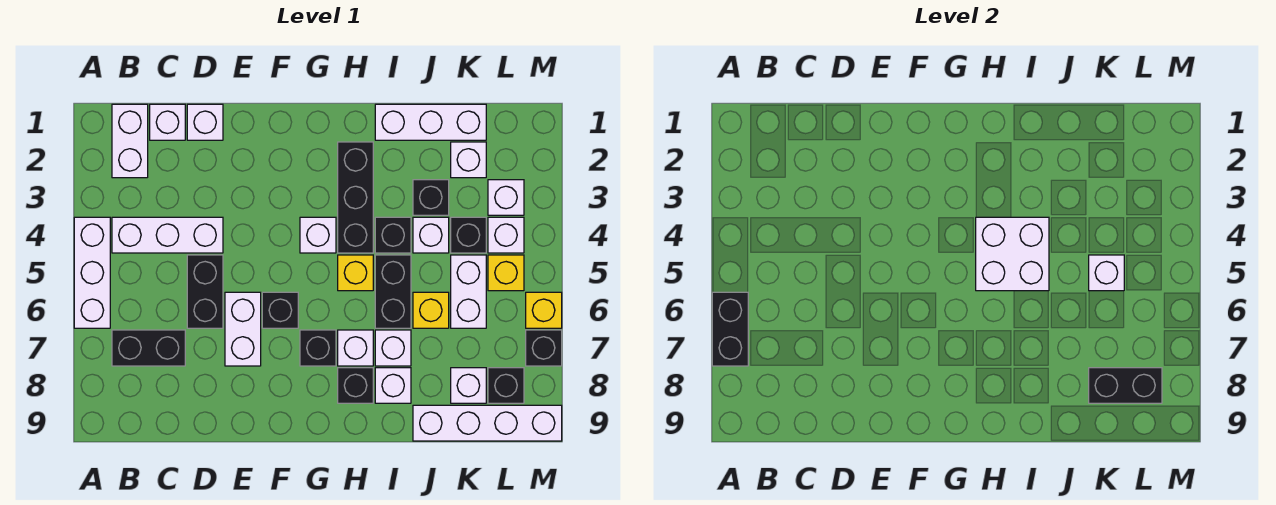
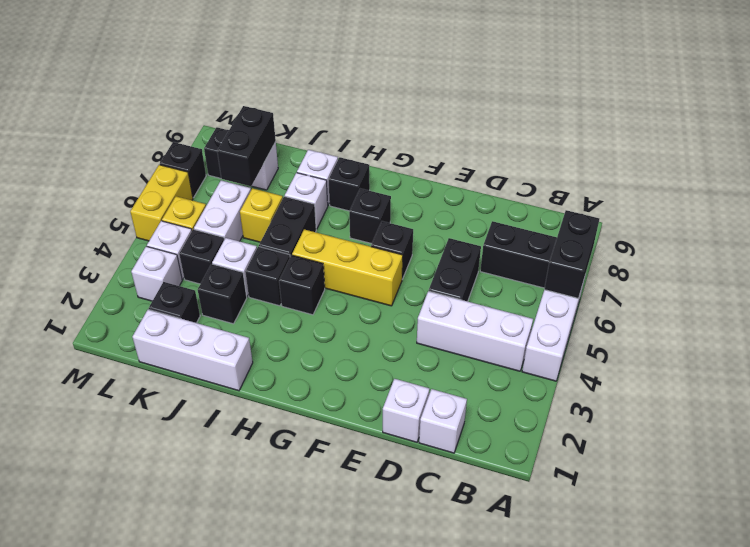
white brick B1:B2 level 1 -> none
white brick E6:E7 level 1 -> none
white brick G4 level 1 -> none
black brick H2:H4 level 1 -> black brick H4 level 1
white brick H4:I5 level 2 -> none
yellow brick H5 level 1 -> yellow brick F5:H5 level 1
white brick H7 level 1 -> none
white brick J9:M9 level 1 -> none
white brick K2 level 1 -> black brick K2 level 1
white brick K5 level 2 -> none
black brick K8:L8 level 2 -> black brick K7:K8 level 2
yellow brick M6 level 1 -> yellow brick M5:M6 level 1

